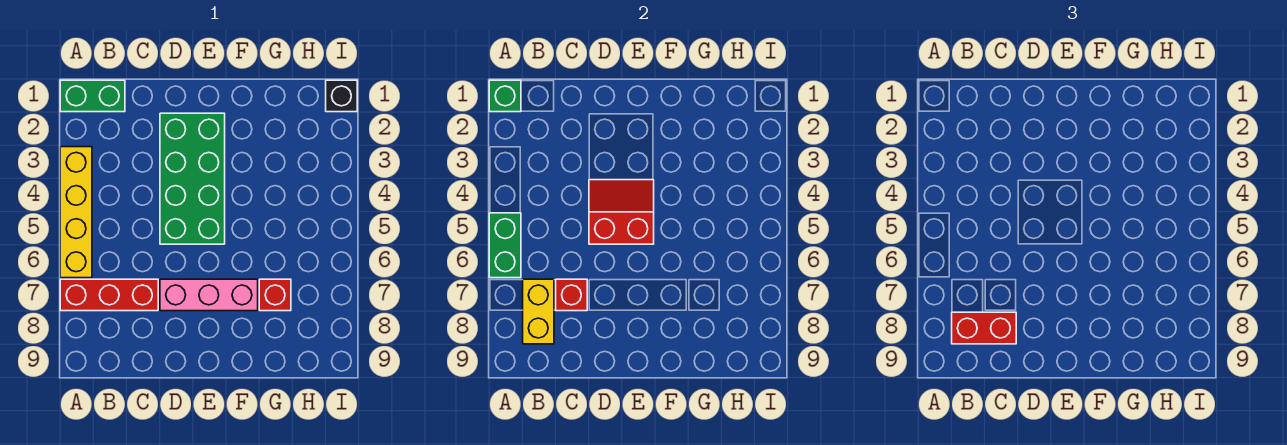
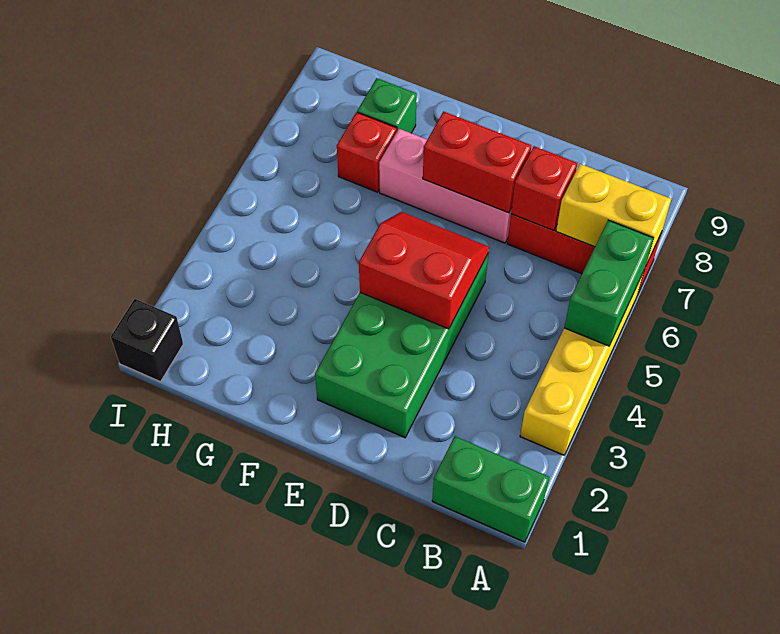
green brick A1 level 2 -> green brick G8 level 1
yellow brick B7:B8 level 2 -> yellow brick A7:B7 level 2
red brick B8:C8 level 3 -> red brick D7:E7 level 2
red slope D4:E5 level 2 top 5 -> red slope D4:E5 level 2 top 4

